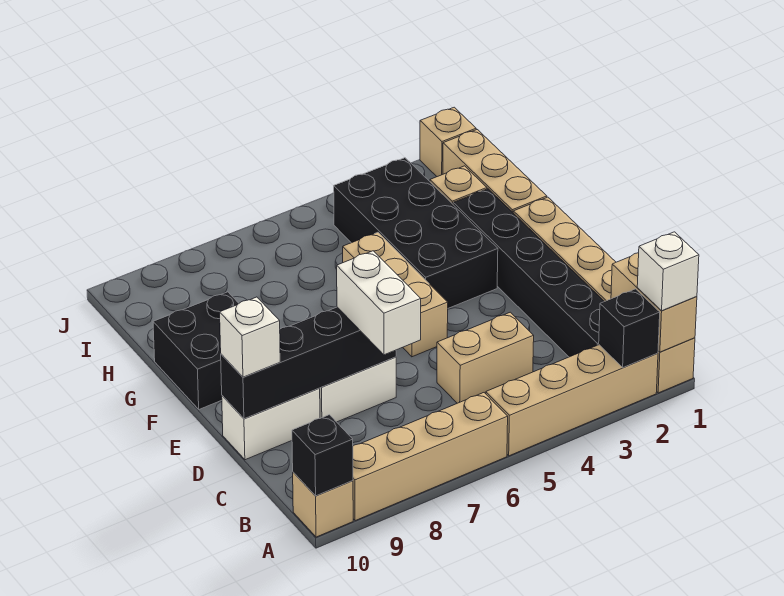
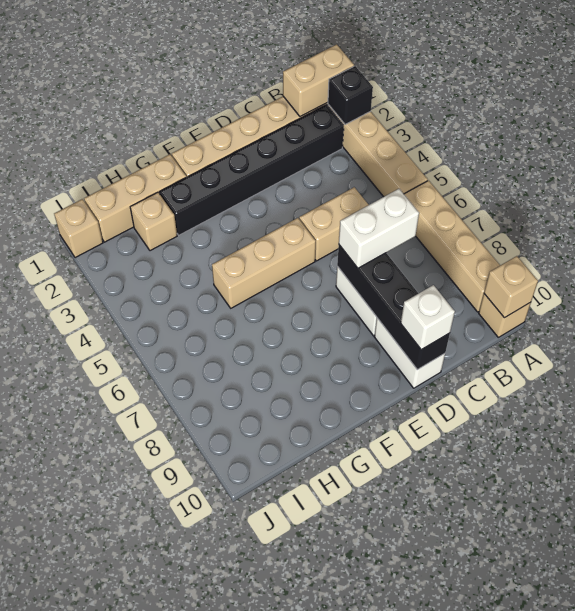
white brick A1 level 3 -> none
black brick A10 level 2 -> tan brick A10 level 2
tan brick C4:C5 level 1 -> tan brick C5:D5 level 1
black brick F3:I4 level 1 -> none
black brick F9:G10 level 1 -> none

